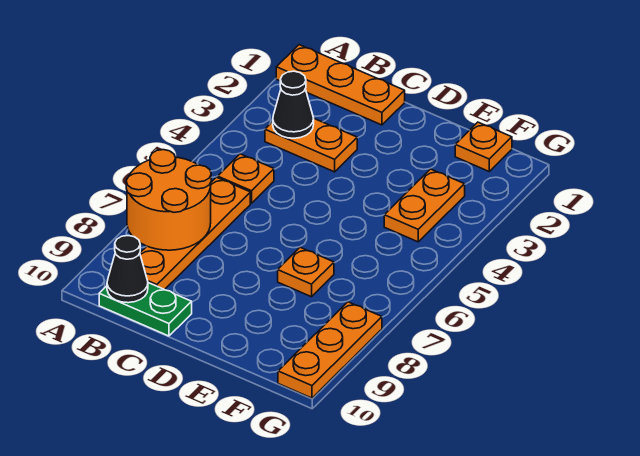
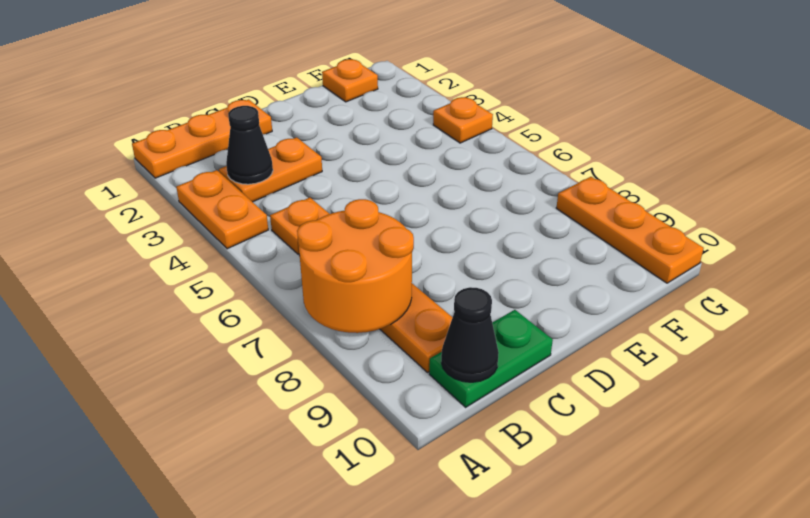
orange plate E7 level 1 -> orange plate G4 level 1
orange plate F3:F4 level 1 -> orange plate A3:A4 level 1

